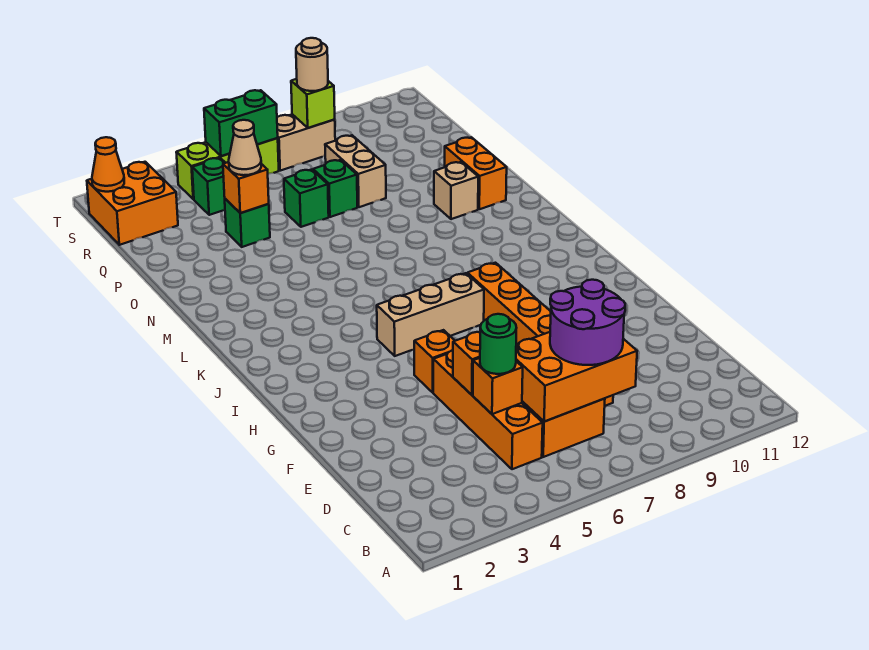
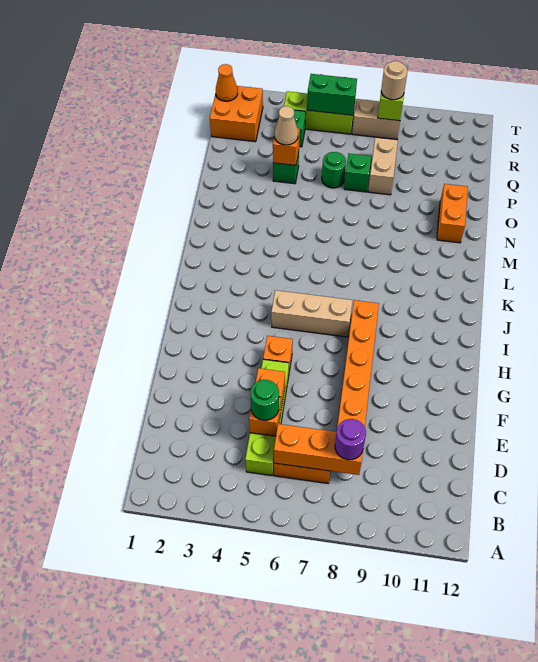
orange brick C5:F5 level 1 -> lime brick C5:F5 level 1
orange brick C6:D8 level 2 -> orange brick C6:C8 level 2
purple round brick C7:D8 level 3 -> purple round brick C8 level 3
tan brick N10 level 1 -> none
green brick P6 level 1 -> green round brick P6 level 1

